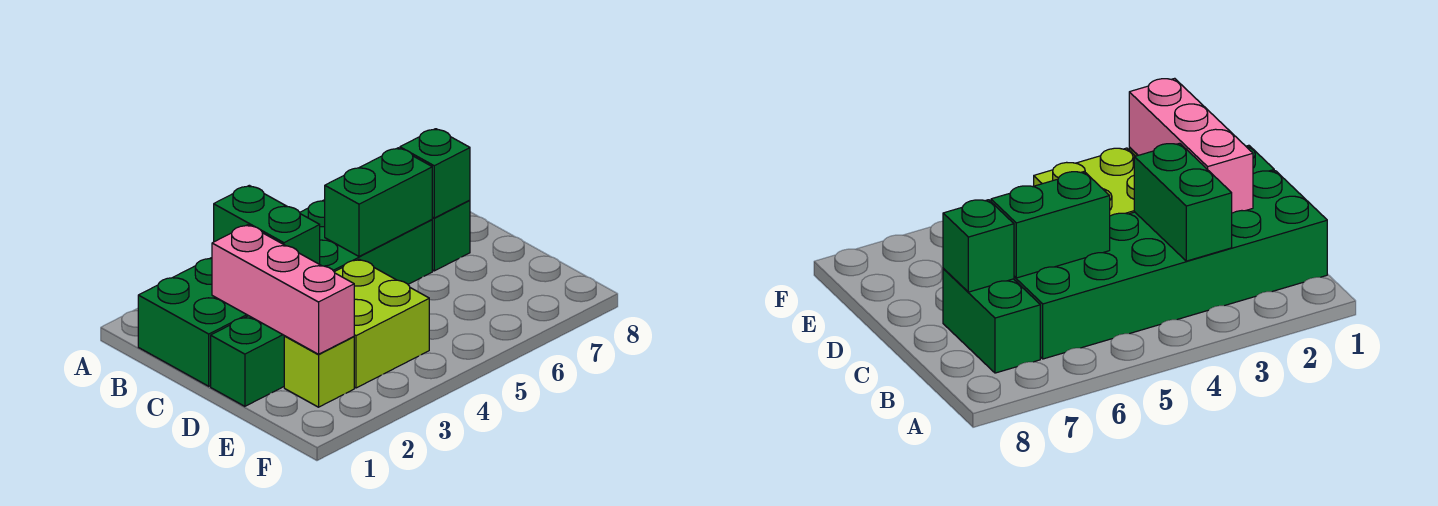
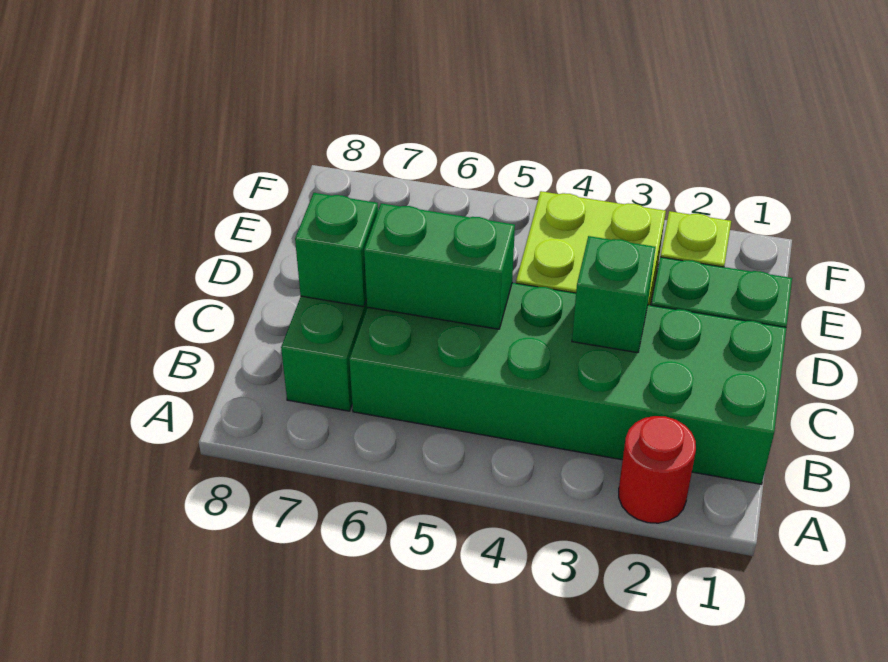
none -> red round brick A2 level 1
green brick B3:C3 level 2 -> green brick C3 level 2
pink brick C2:E2 level 2 -> none

